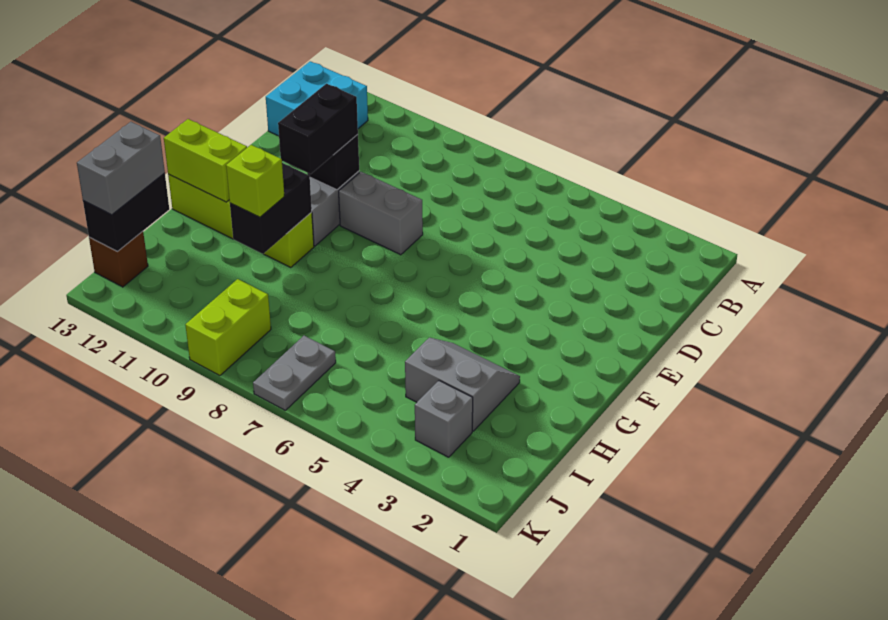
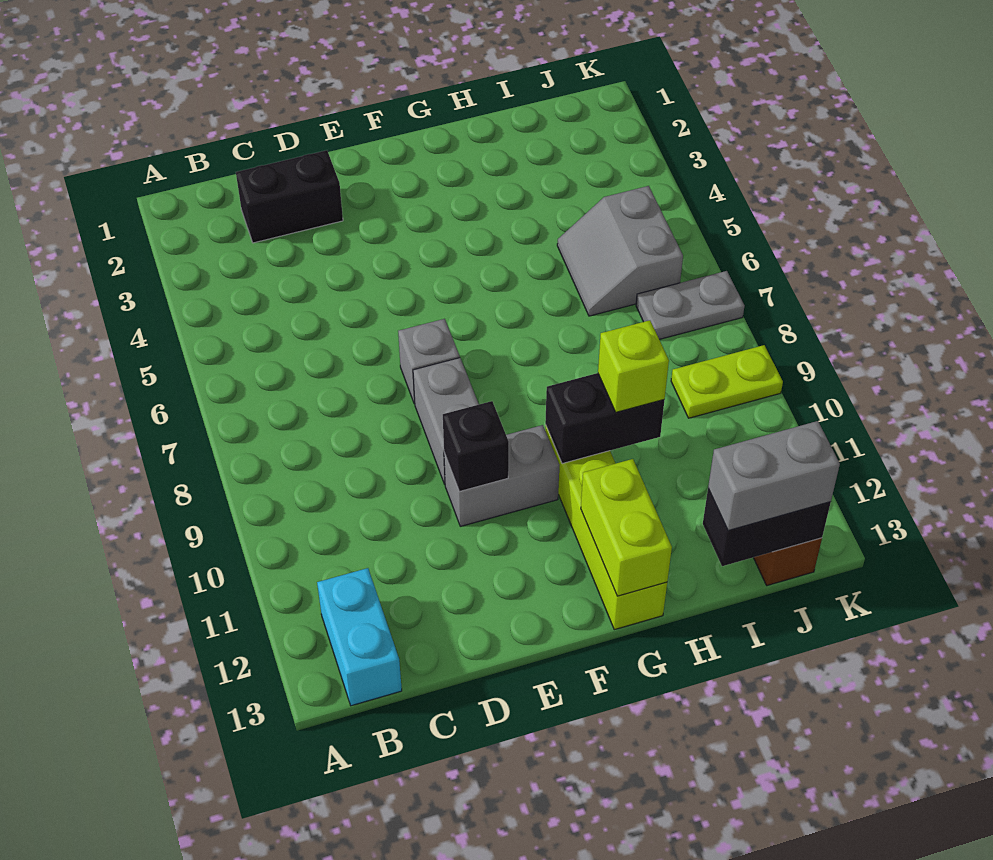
cyan brick B12:C13 level 1 -> cyan brick B12:B13 level 1
black brick E10:F10 level 3 -> black brick C2:D2 level 1
grey slope H3:I4 level 1 top I -> grey slope I5:J6 level 1 top J
grey brick J3 level 1 -> grey brick E7 level 1
lime brick J9:K9 level 1 -> lime plate J9:K9 level 1

